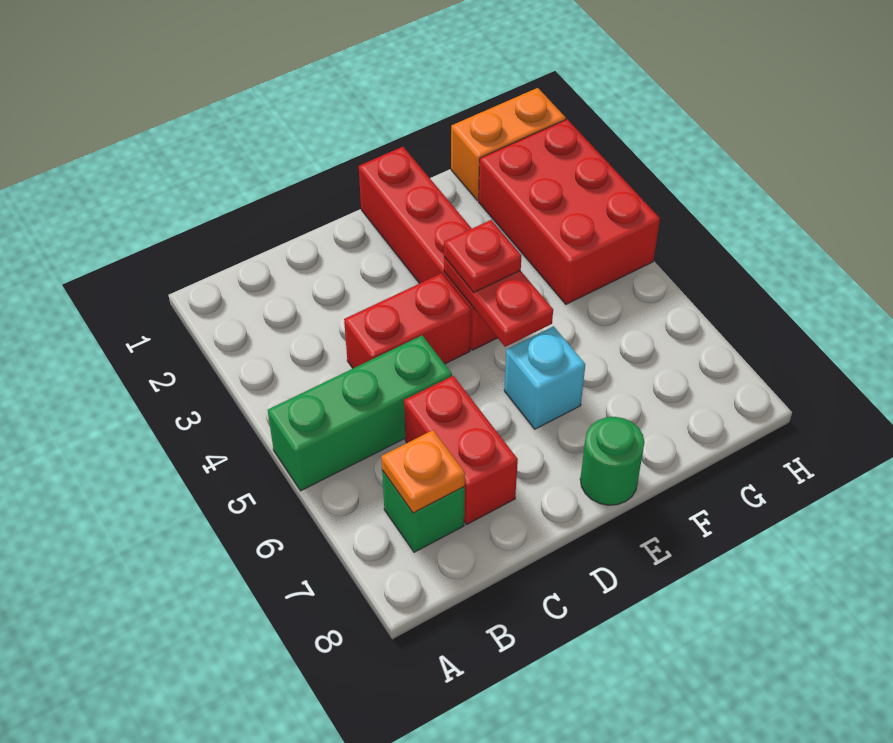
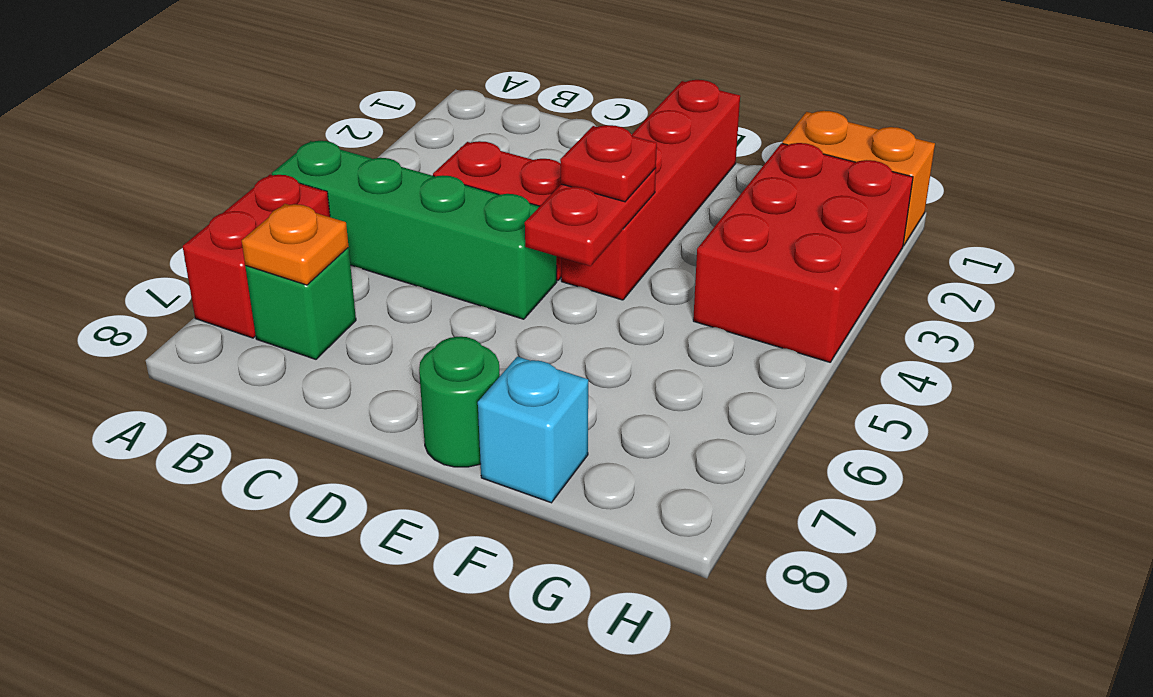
green brick A5:C5 level 1 -> green brick A5:D5 level 1
red brick C6:C7 level 1 -> red brick A6:A7 level 1
cyan brick E6 level 1 -> cyan brick F8 level 1

